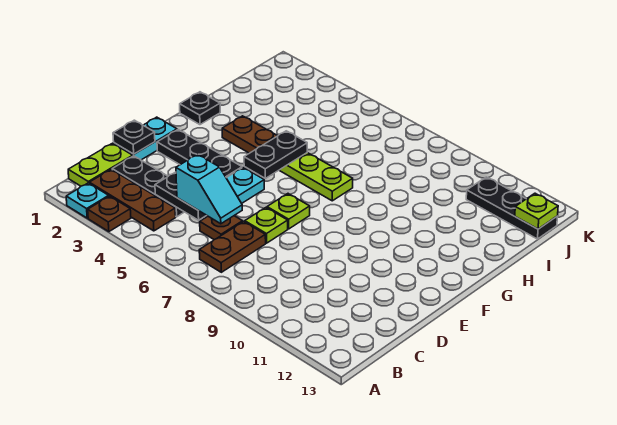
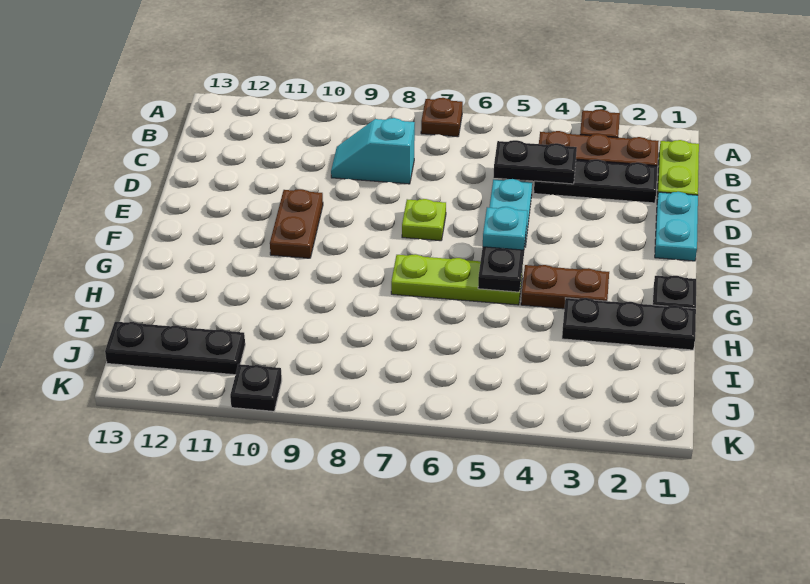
cyan plate A2 level 1 -> cyan plate F5 level 3
brown plate B7:C7 level 1 -> brown plate E10:F10 level 1
cyan slope C5:C6 level 3 top 5 -> cyan slope C8:C9 level 1 top 8
brown plate C6 level 1 -> brown plate A7 level 1
black plate D1 level 2 -> black plate K10 level 1
lime plate D7 level 1 -> none
black plate E2:E4 level 1 -> black plate H1:H3 level 1
lime plate J13 level 2 -> none

